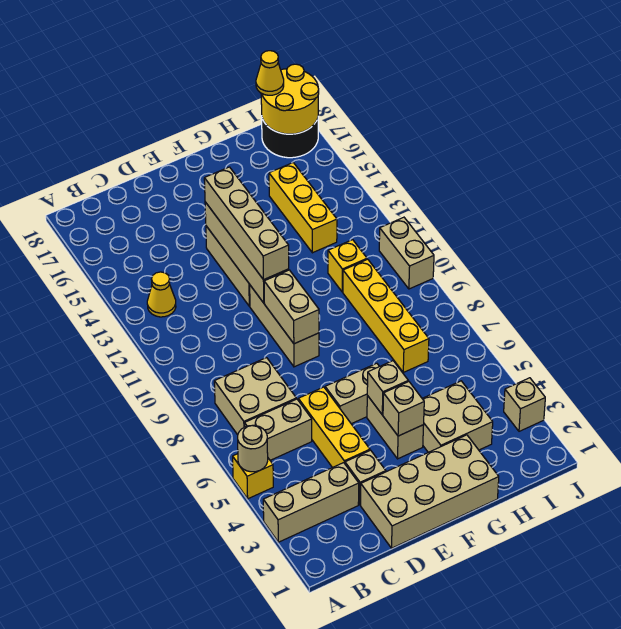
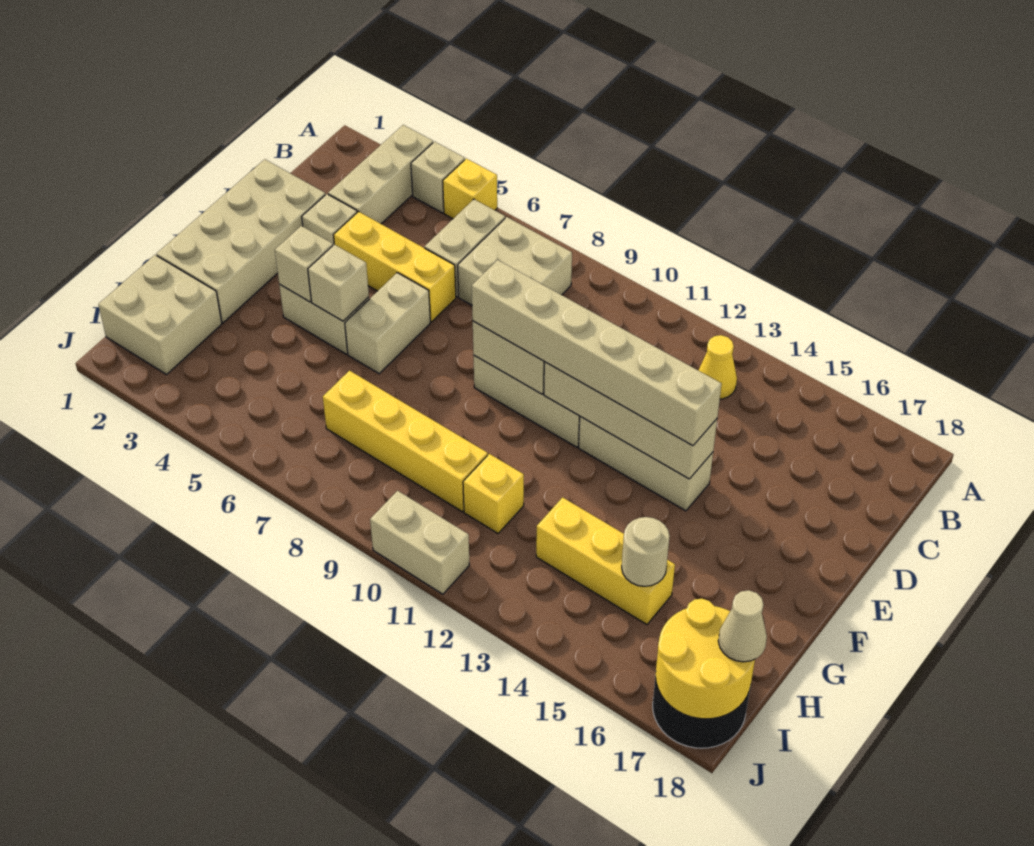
tan round brick A5 level 2 -> tan round brick H15 level 2
tan brick E11:E14 level 3 -> tan brick E9:E14 level 3
tan brick G3:H4 level 1 -> tan brick H1:I2 level 1
yellow cone I18 level 3 -> tan cone I18 level 3
tan brick J3 level 1 -> tan brick A4 level 1

